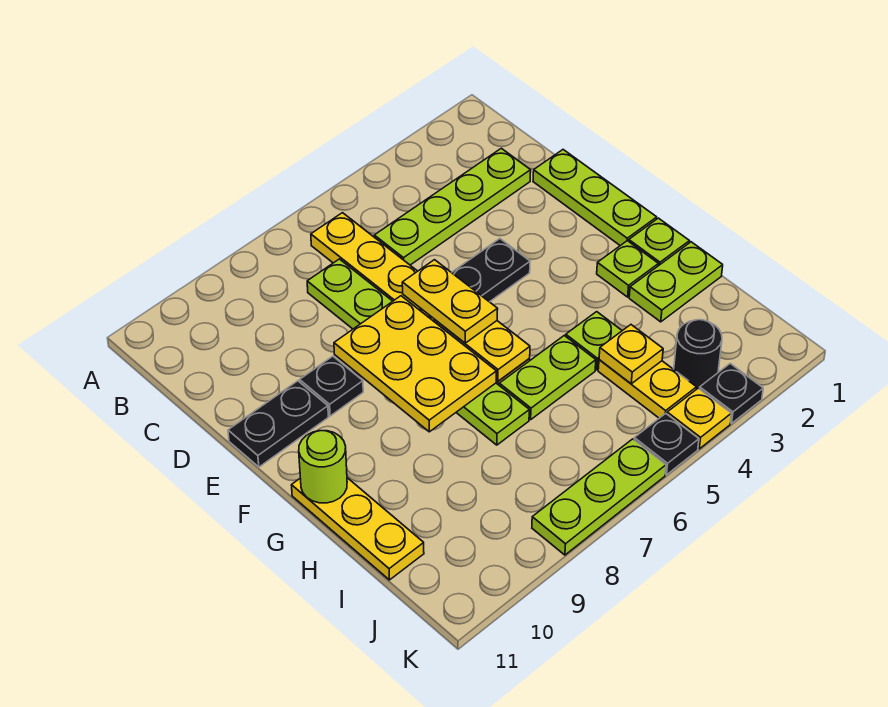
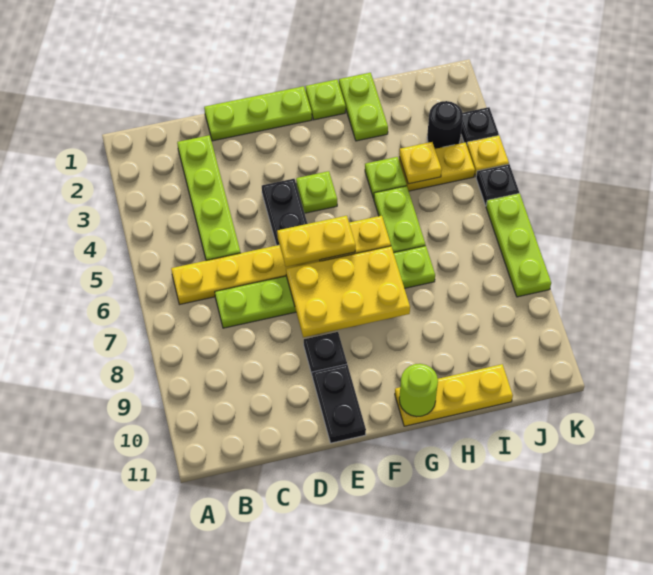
lime plate G2 level 1 -> lime plate F4 level 1

